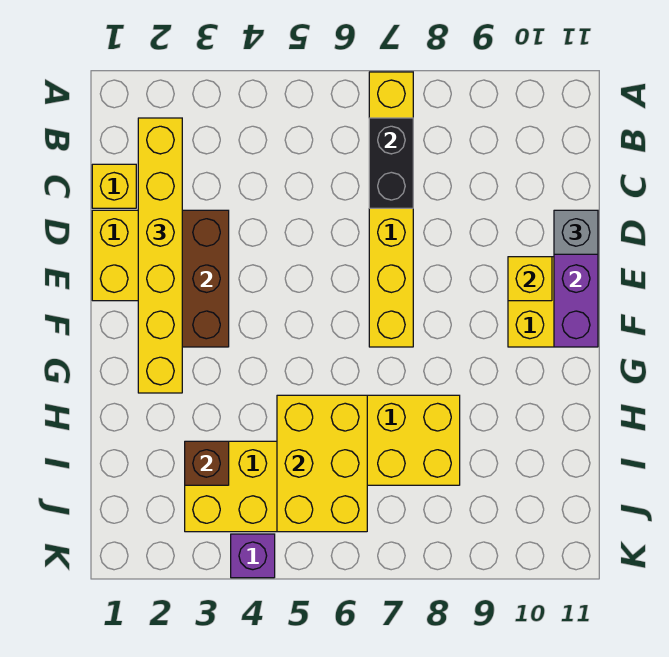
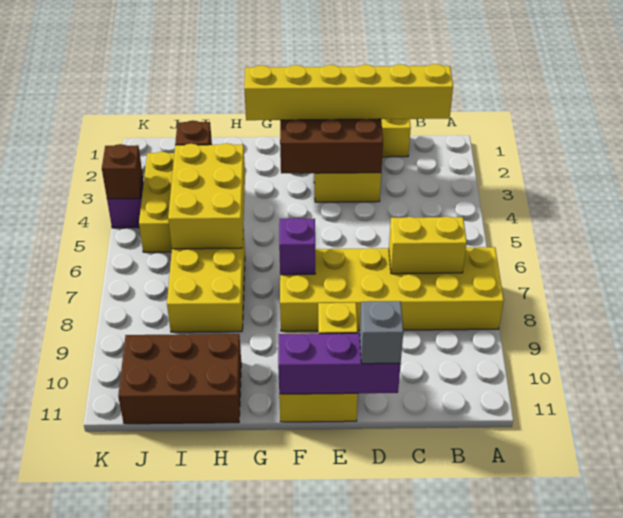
yellow brick A7:F7 level 1 -> yellow brick A7:F8 level 1
black brick B7:C7 level 2 -> yellow brick B7:C7 level 2
none -> purple brick F7 level 2
yellow brick H5:J6 level 2 -> yellow brick H4:I6 level 2
none -> brown brick H10:J11 level 1
none -> brown brick K4 level 2

